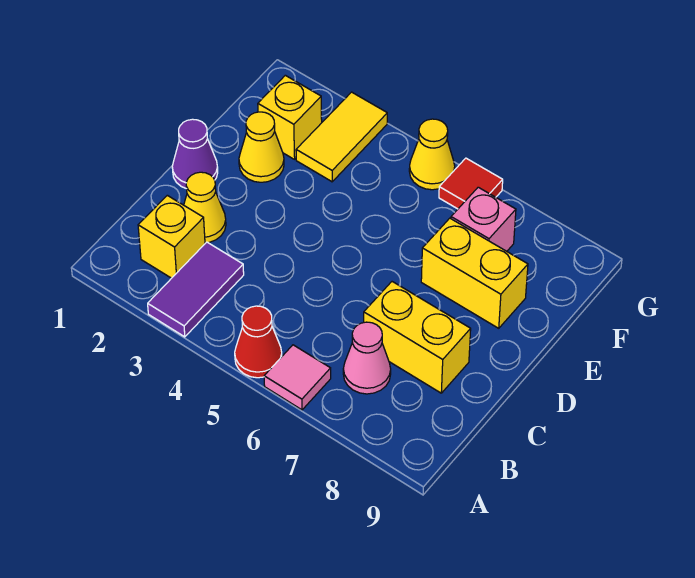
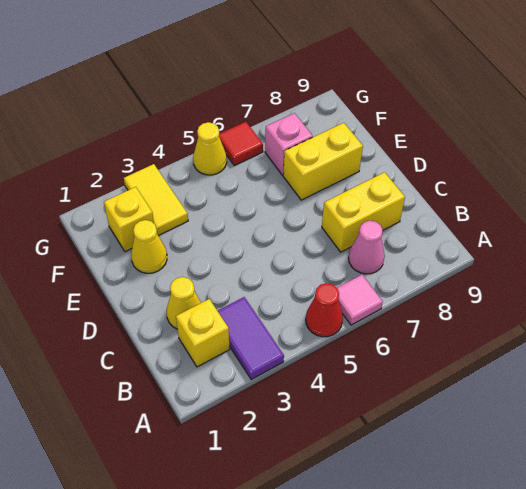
purple cone D1 level 1 -> none

